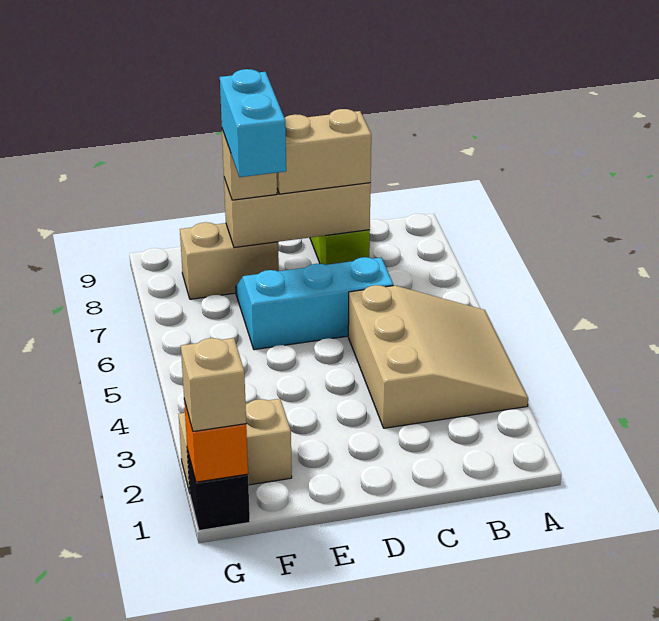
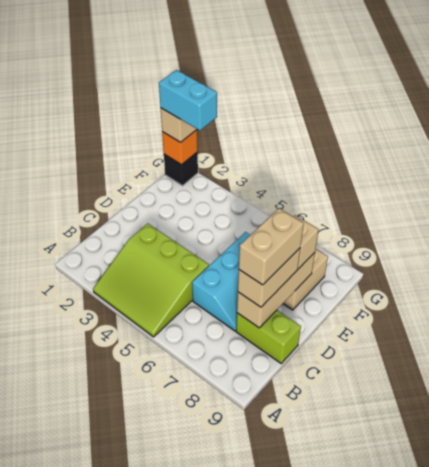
tan slope A3:C5 level 1 top C -> lime slope A3:C5 level 1 top C
cyan brick E7:E8 level 4 -> cyan brick G1:G2 level 4
tan brick F2:G2 level 1 -> tan brick C8:D8 level 4

